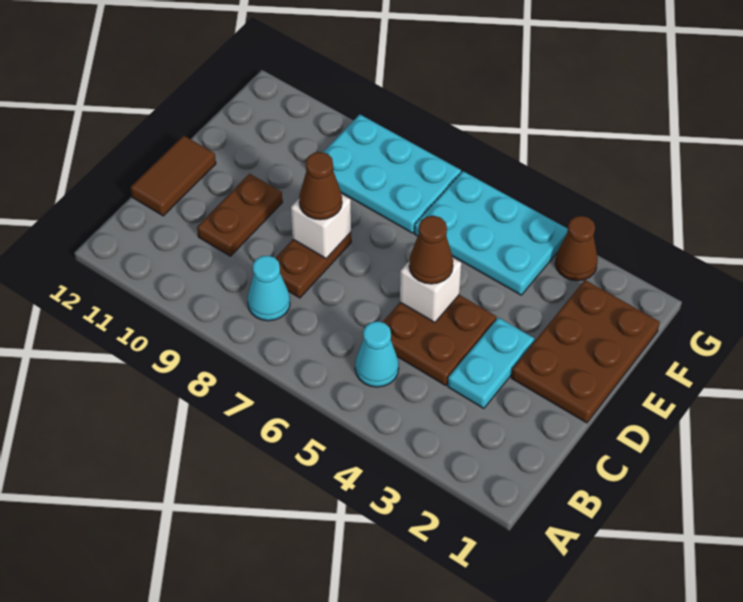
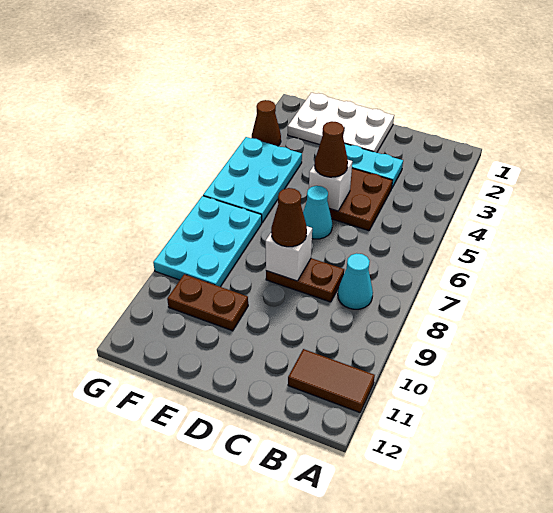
cyan cone B5 level 1 -> cyan cone D6 level 1
brown plate C10:D10 level 1 -> brown plate E10:F10 level 1
brown tile C12:D12 level 1 -> brown tile A11:B11 level 1
brown plate D1:F2 level 1 -> white plate D1:F2 level 1

